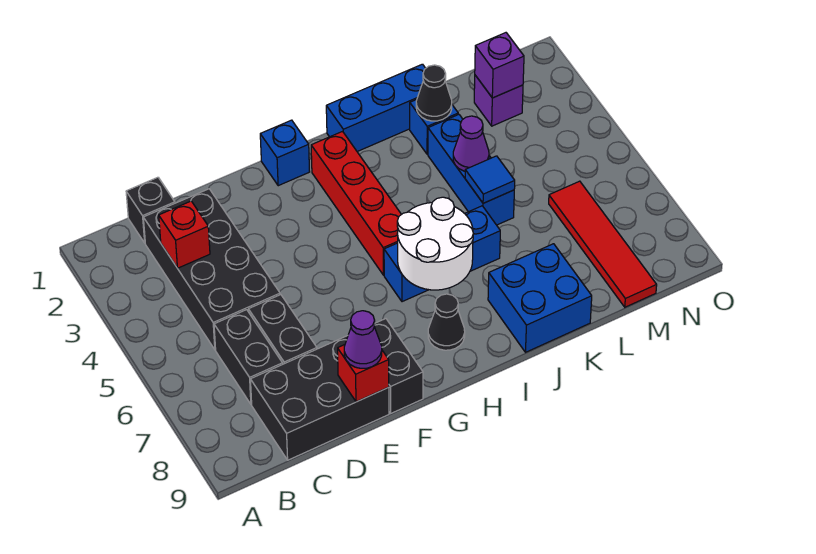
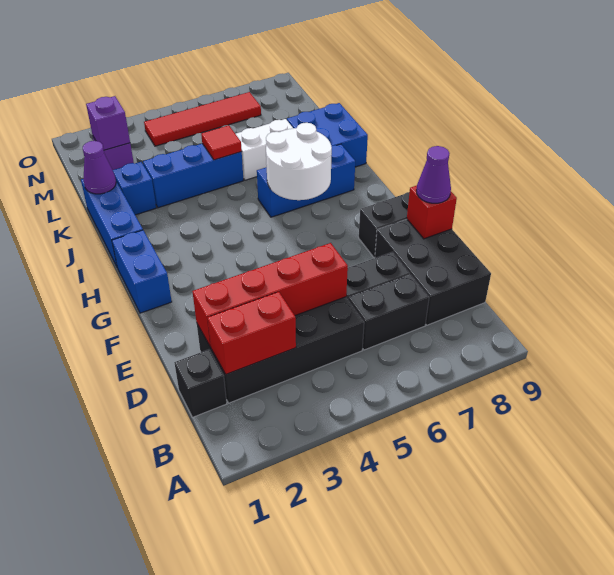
red brick C3 level 2 -> red brick C2:C3 level 2
blue brick G1 level 1 -> blue brick G1:H1 level 1
red brick H2:H5 level 1 -> red brick D2:D5 level 2
blue brick H6:J6 level 1 -> blue brick I6:I8 level 1
black cone H8 level 1 -> none
black cone K2 level 2 -> none
purple cone K4 level 2 -> purple cone K1 level 2
blue tile K5 level 2 -> red tile K5 level 2
none -> white brick K6:K7 level 1
red tile M6:M9 level 1 -> red tile N4:N7 level 1

